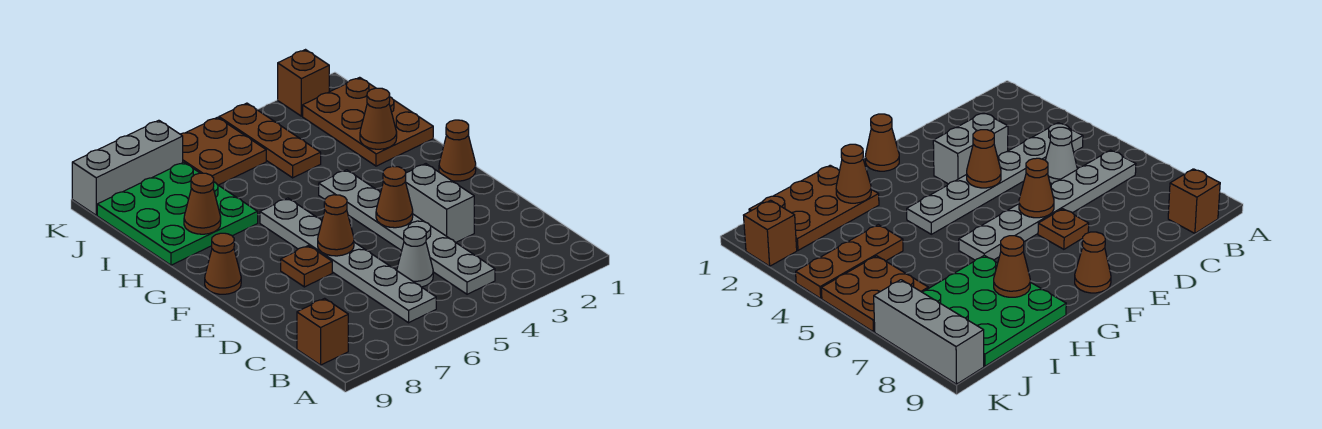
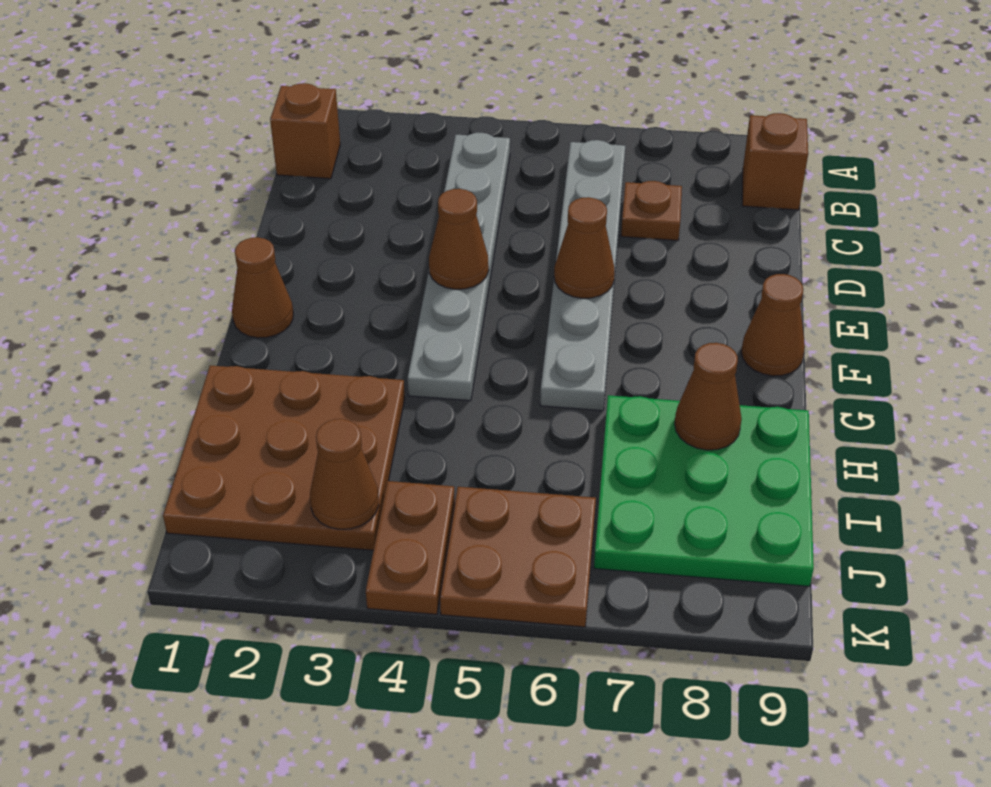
grey cone C5 level 1 -> none
grey brick D3:E3 level 1 -> none
brown plate E7 level 1 -> brown plate C7 level 1
brown plate H1:J2 level 1 -> brown plate H1:J3 level 1
brown cone H2 level 2 -> brown cone J3 level 2
brown plate I4:K4 level 1 -> brown plate J4:K4 level 1
brown brick K2 level 1 -> brown brick B1 level 1
grey brick K7:K9 level 1 -> none

